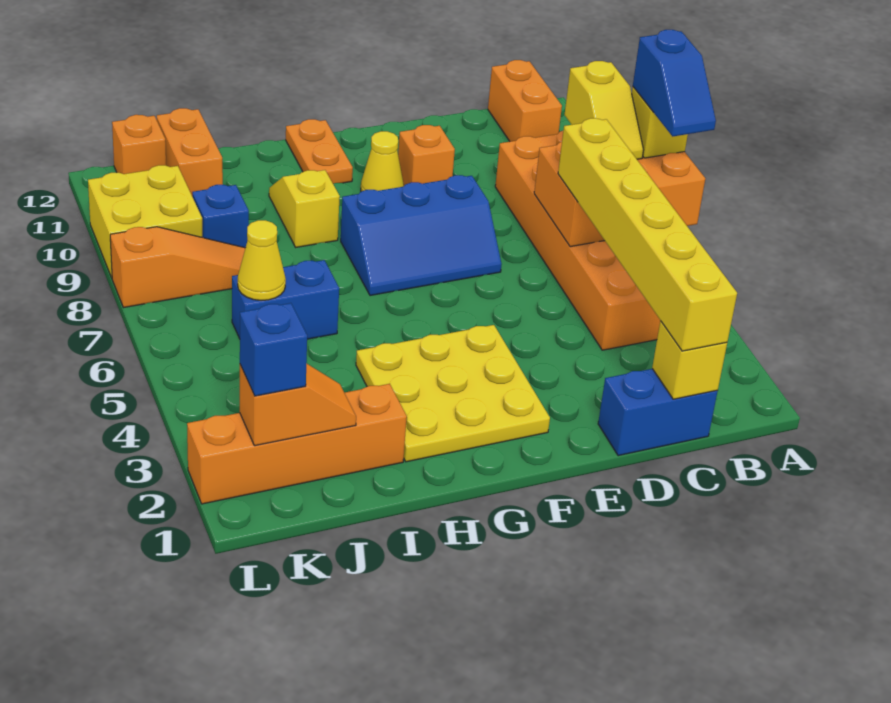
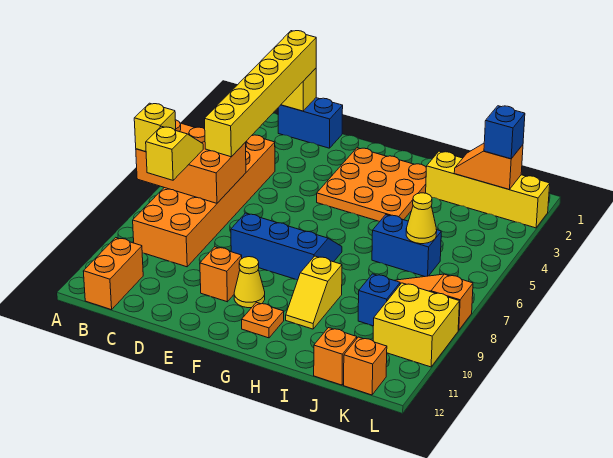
blue slope A6:A7 level 4 top 7 -> none
yellow plate F2:H4 level 1 -> orange plate F2:H4 level 1
orange plate G11:G12 level 1 -> orange plate G11 level 1
orange brick I2:L2 level 1 -> yellow brick I2:L2 level 1
orange brick J11:J12 level 1 -> orange brick J12 level 1

